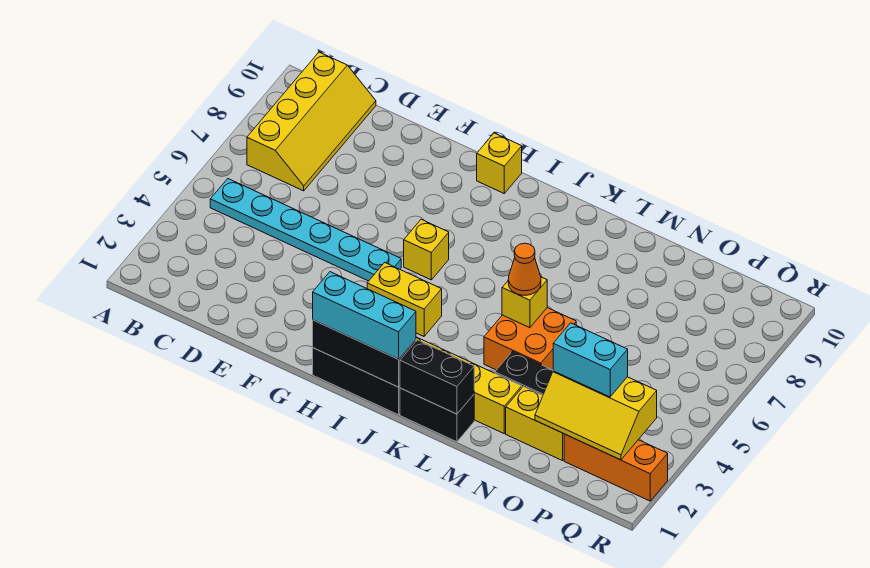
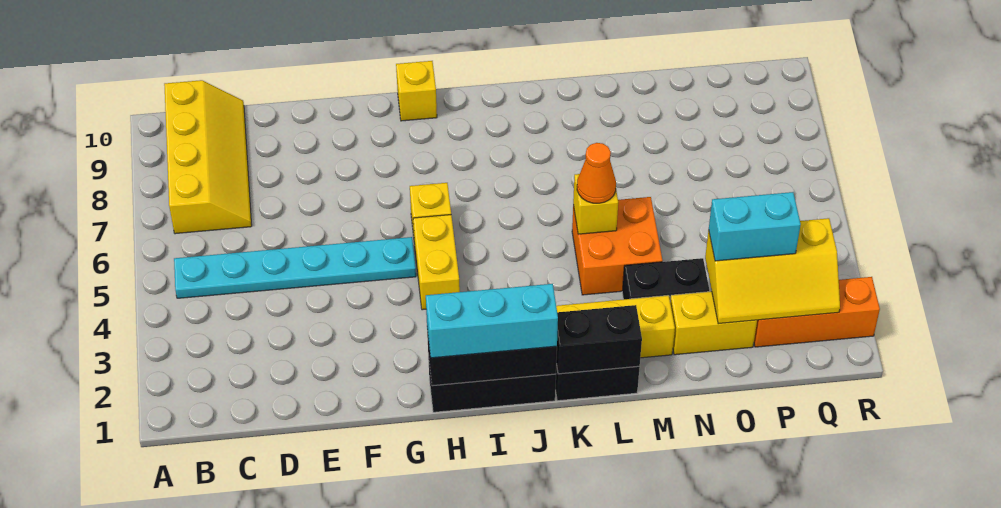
yellow brick H4:I4 level 1 -> yellow brick H4:H5 level 1

